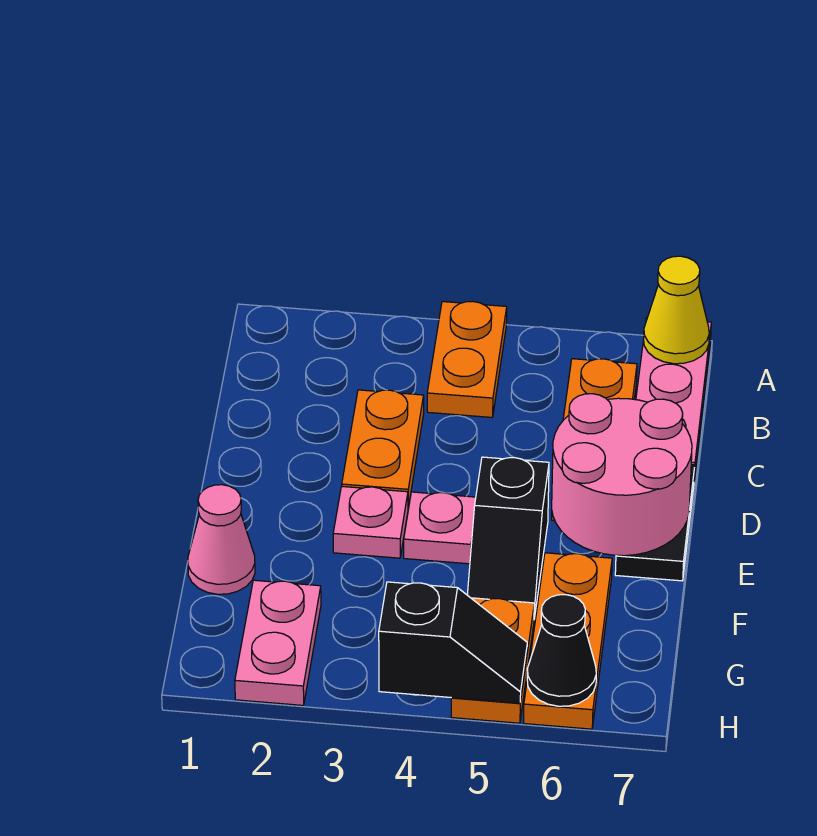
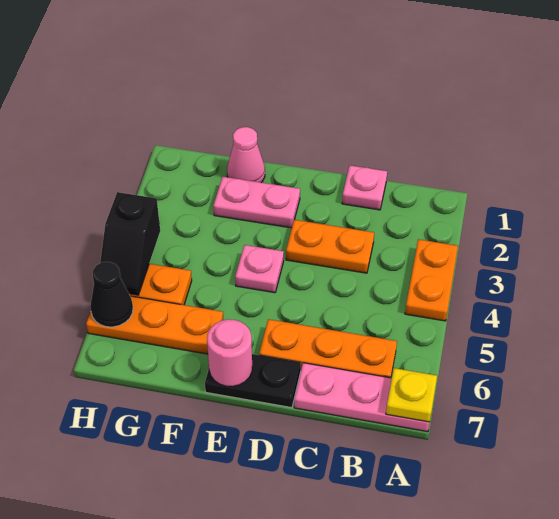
orange plate A4:B4 level 1 -> orange plate A3:A4 level 1
yellow cone A7 level 2 -> yellow plate A7 level 2
pink round brick D6:E7 level 2 -> pink round brick E7 level 2
pink plate E3 level 1 -> pink plate C1 level 1
black slope E5:F5 level 1 top E -> none
pink plate G2:H2 level 1 -> pink plate E2:F2 level 1

